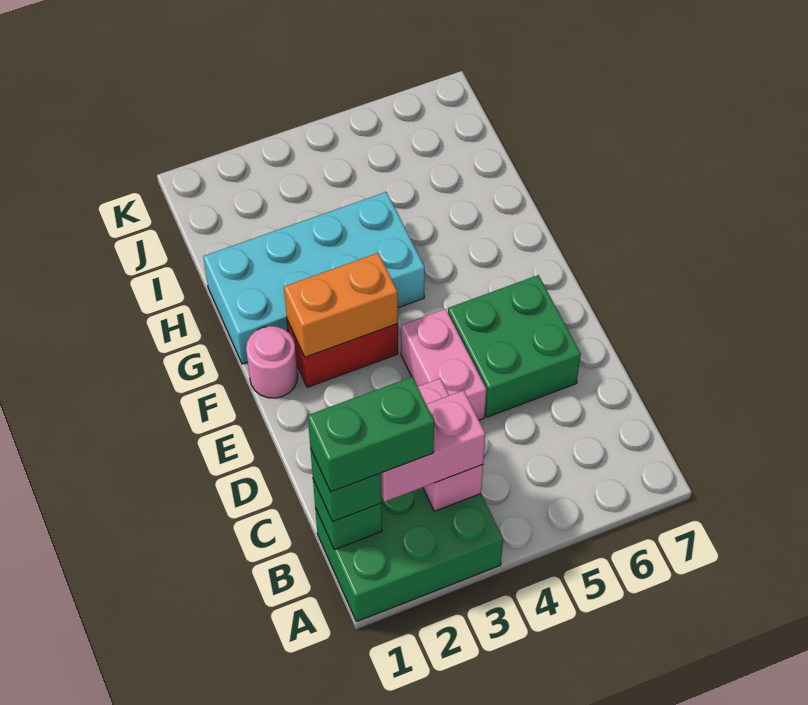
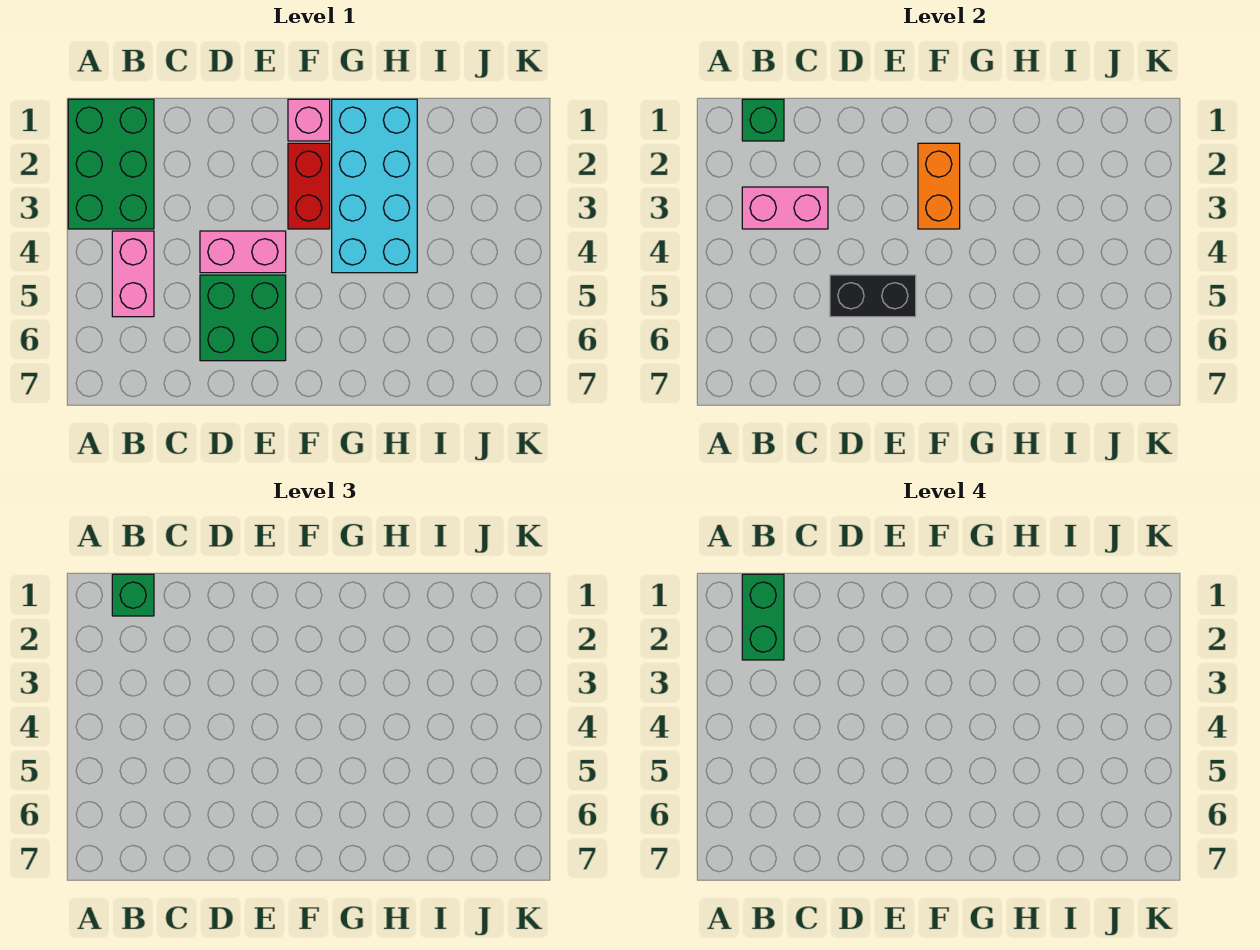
pink brick B2:B3 level 3 -> pink brick B4:B5 level 1
none -> black brick D5:E5 level 2
pink round brick F1 level 1 -> pink brick F1 level 1

